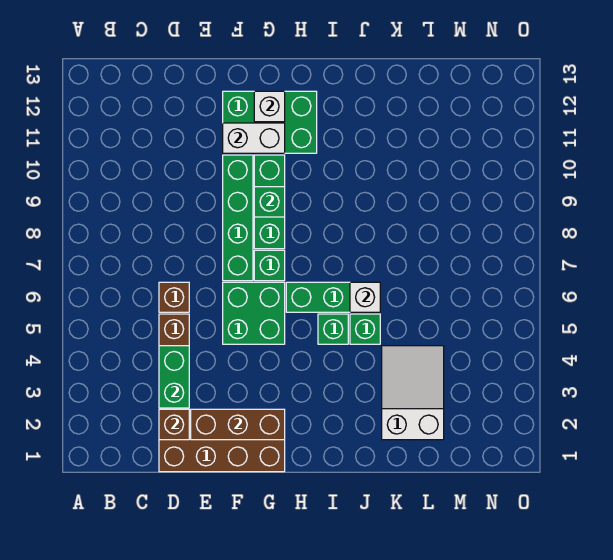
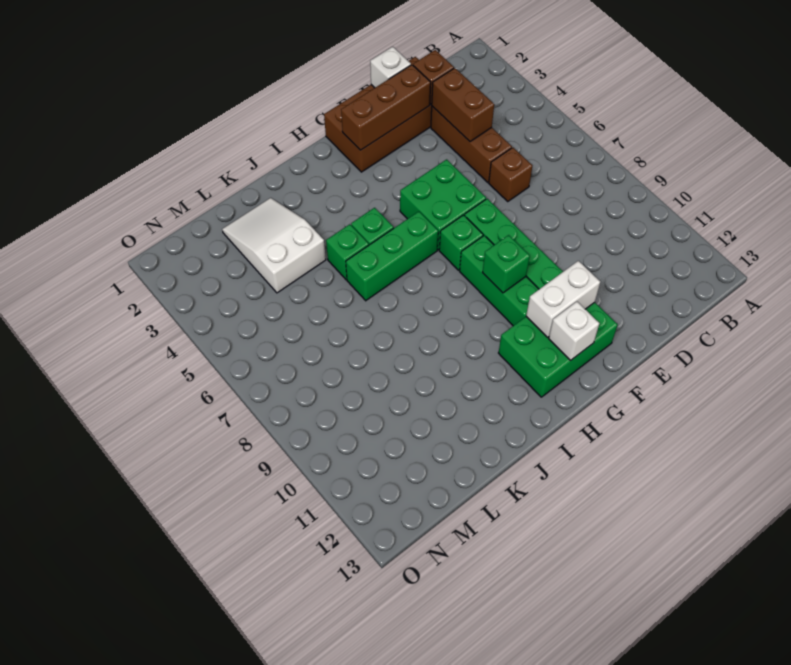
green brick D3:D4 level 2 -> brown brick D3:D4 level 2
white brick J6 level 2 -> white brick E1 level 2
white slope K2:L4 level 1 top 2 -> white slope K2:L4 level 1 top 4

